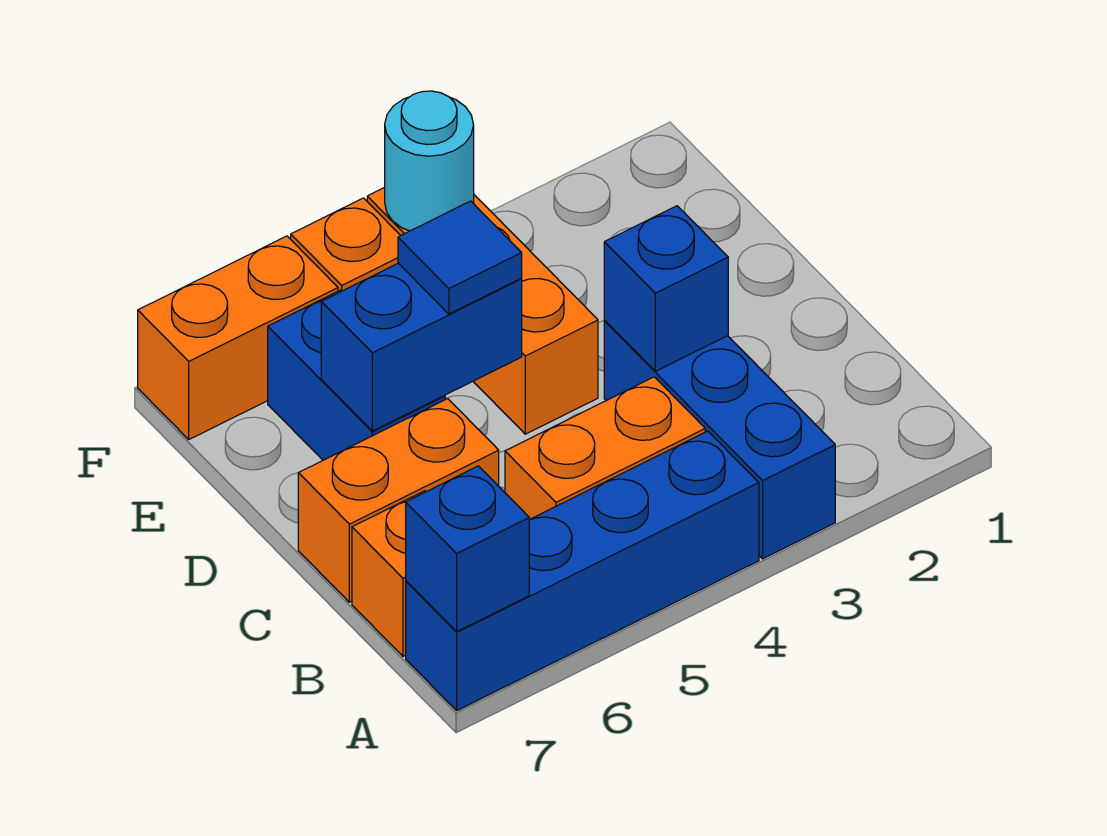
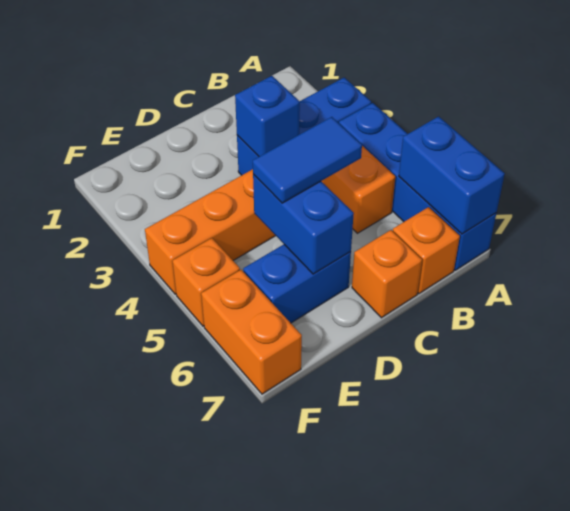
blue brick A7 level 2 -> blue brick A6:A7 level 2
orange brick C6:C7 level 1 -> orange brick C7 level 1
blue tile D5 level 3 -> blue tile C5:D5 level 3
cyan round brick F4 level 2 -> none

